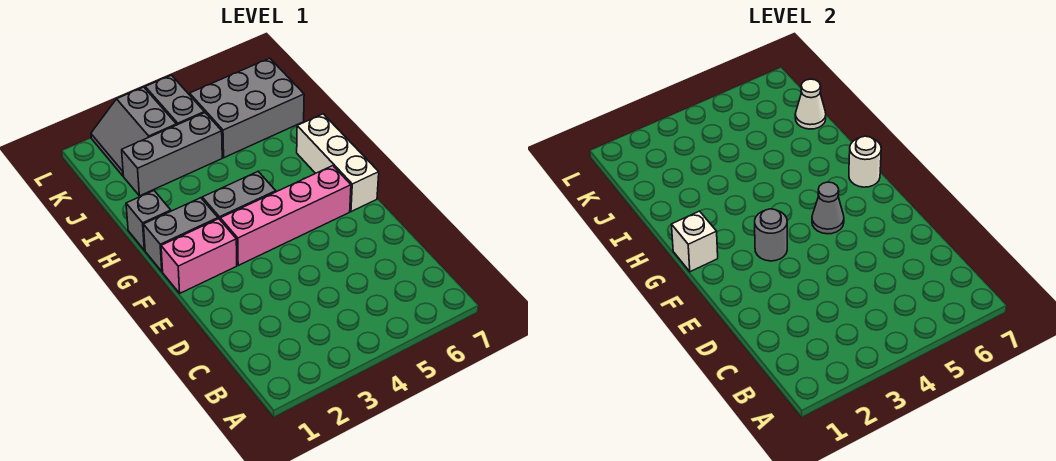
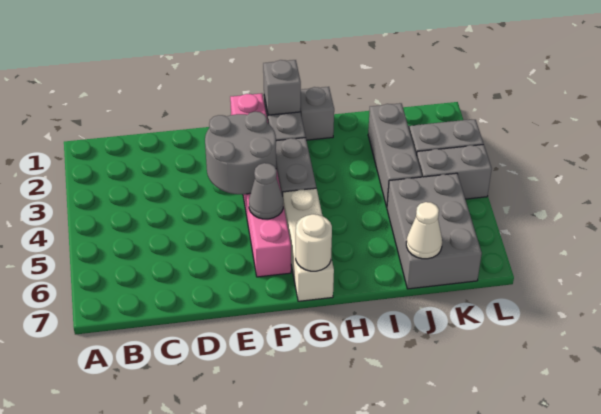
grey round brick F3 level 2 -> grey round brick E3:F4 level 2
white brick F7:H7 level 1 -> white brick G5:G7 level 1
white brick G1 level 2 -> grey brick G1 level 2

